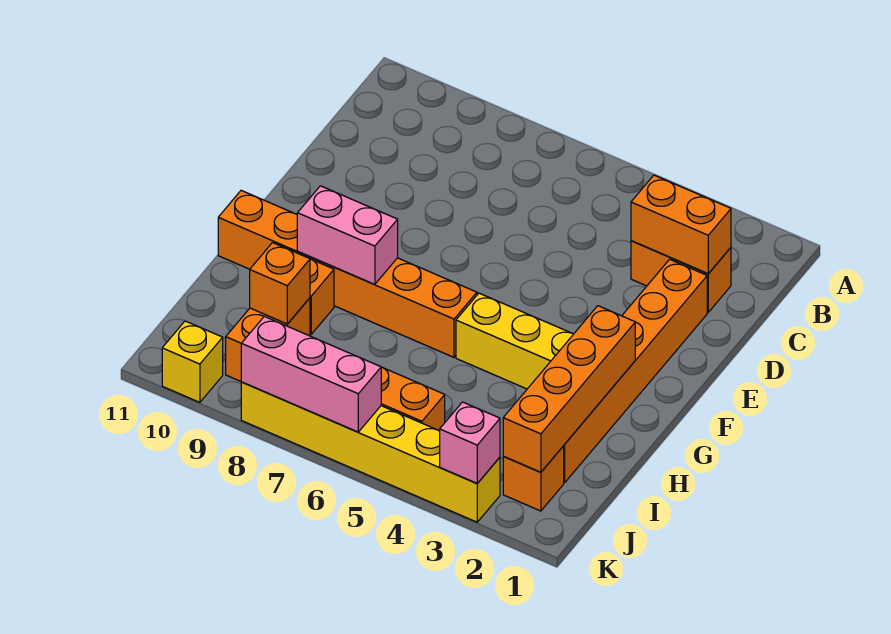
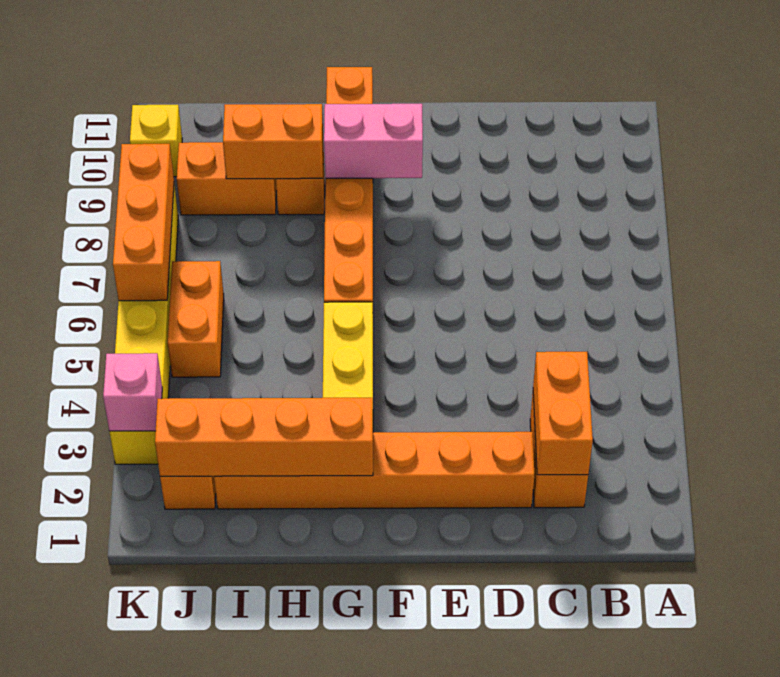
pink brick G8:G9 level 2 -> pink brick F9:G9 level 2
orange brick I9 level 2 -> orange brick H9:I9 level 2
pink brick K6:K8 level 2 -> orange brick K6:K8 level 2

